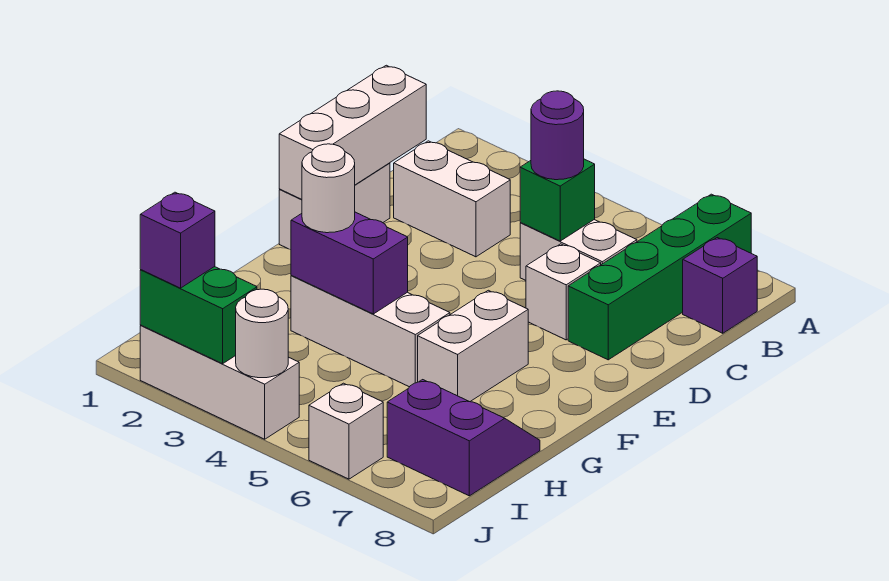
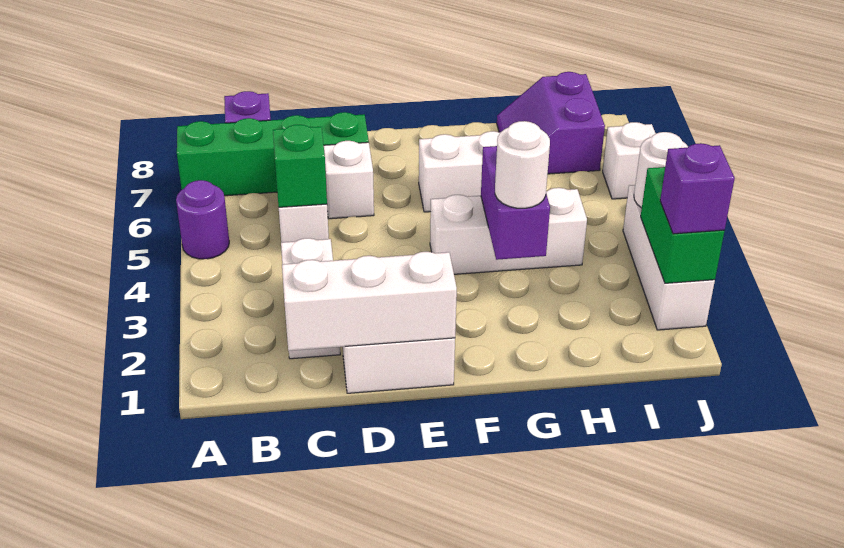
purple round brick C5 level 3 -> purple round brick A5 level 1
white brick G3:G5 level 1 -> white brick F4:H4 level 1

